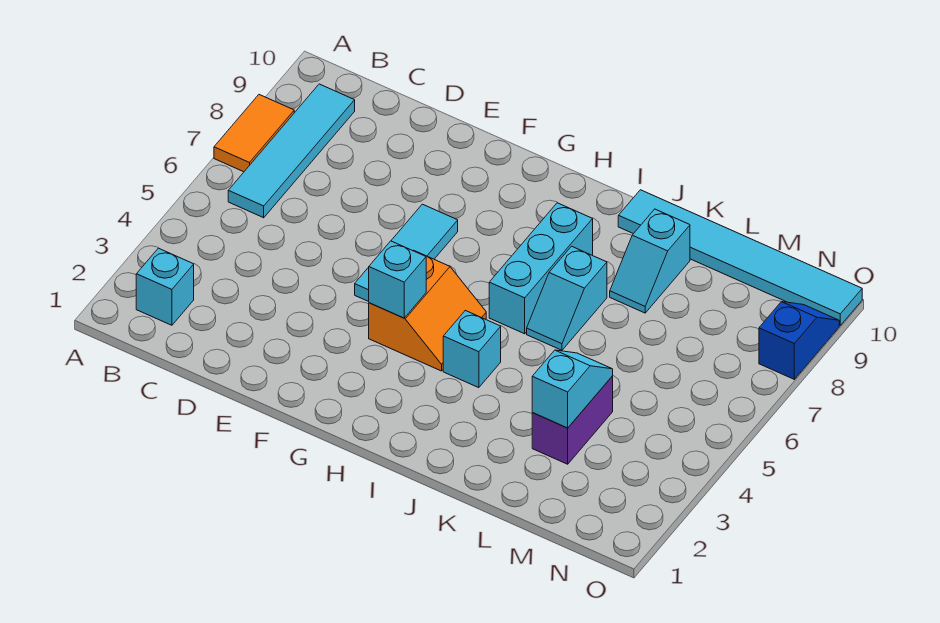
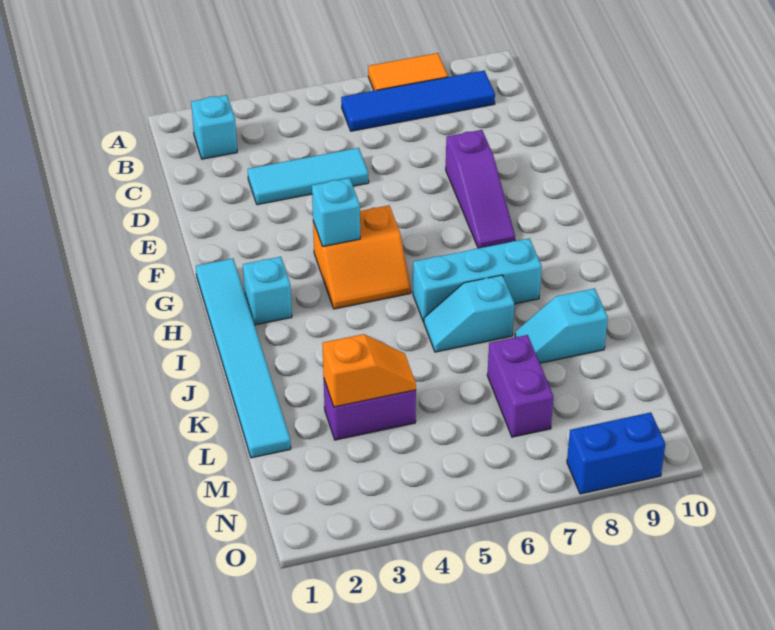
cyan tile B6:B9 level 1 -> blue tile B6:B9 level 1
none -> purple slope E8:G8 level 1 top E
cyan tile F5:F7 level 1 -> cyan tile D3:D5 level 1
cyan brick I4 level 1 -> cyan brick H2 level 1
cyan tile J10:O10 level 1 -> cyan tile G1:L1 level 1
cyan slope L3:L4 level 2 top 3 -> orange slope L3:L4 level 2 top 3
none -> purple brick L7:M7 level 1
blue slope O8:O9 level 1 top 8 -> blue brick O8:O9 level 1

